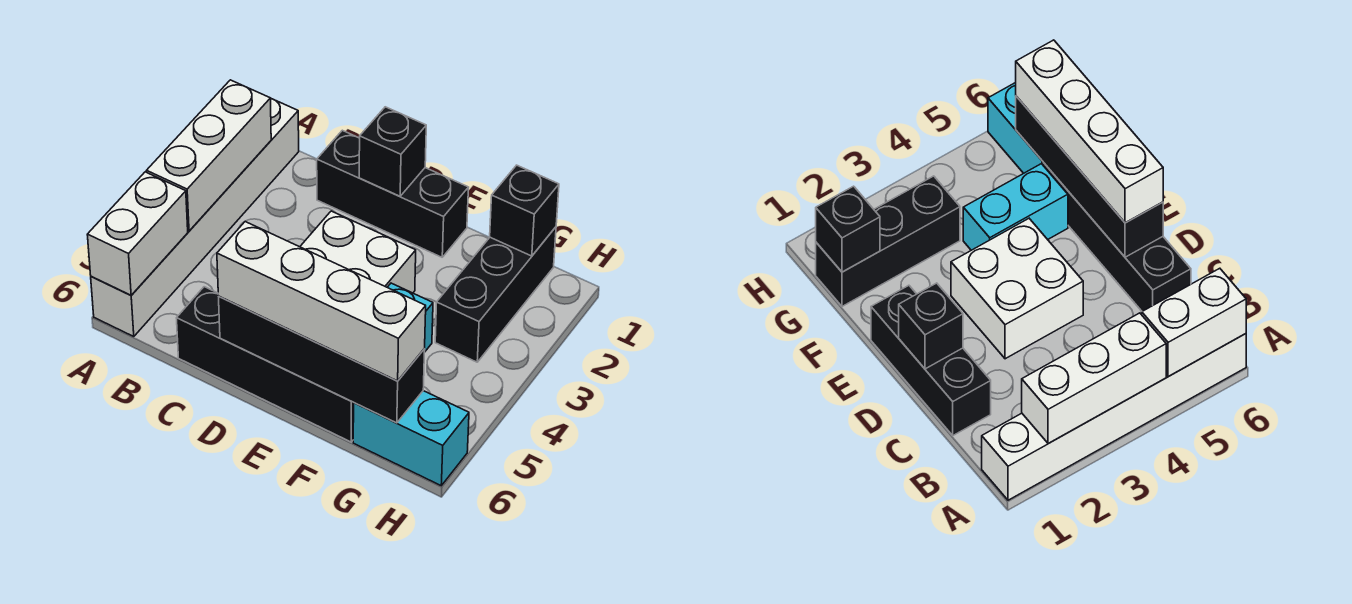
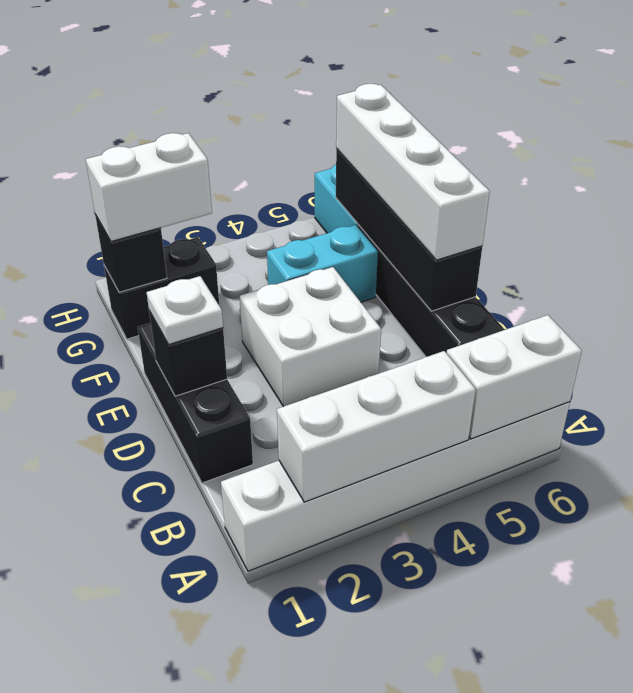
none -> white plate D1 level 3
black brick G1:G3 level 1 -> black brick G1:G2 level 1
none -> white brick G1:G2 level 3

